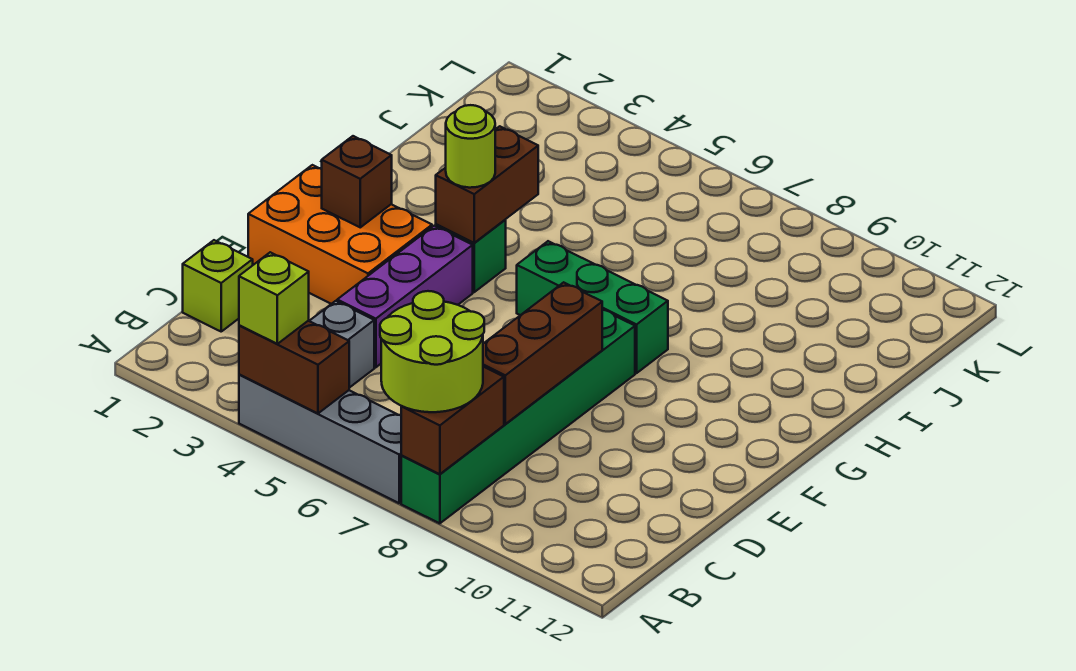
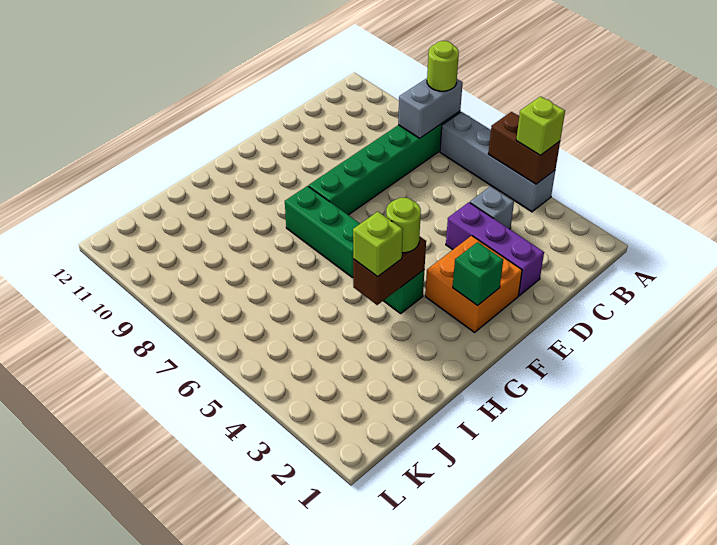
lime round brick A7:B8 level 3 -> lime round brick A8 level 3
brown brick A8:B8 level 2 -> grey brick A8:B8 level 2
lime brick C1 level 1 -> lime brick H4 level 3
brown brick C8:E8 level 2 -> none
purple brick D4:F4 level 1 -> purple brick D2:D4 level 1
orange brick E1:F3 level 1 -> orange brick E2:F3 level 1
brown brick F2 level 2 -> green brick F2 level 2

